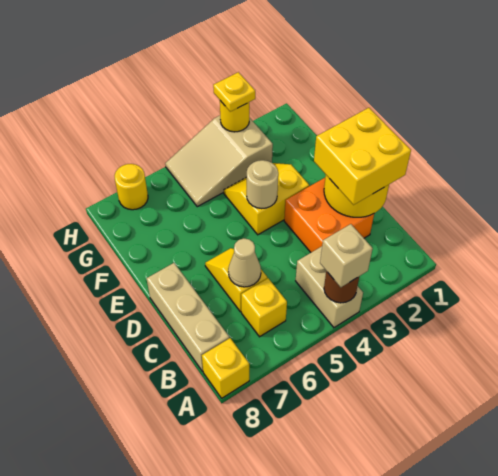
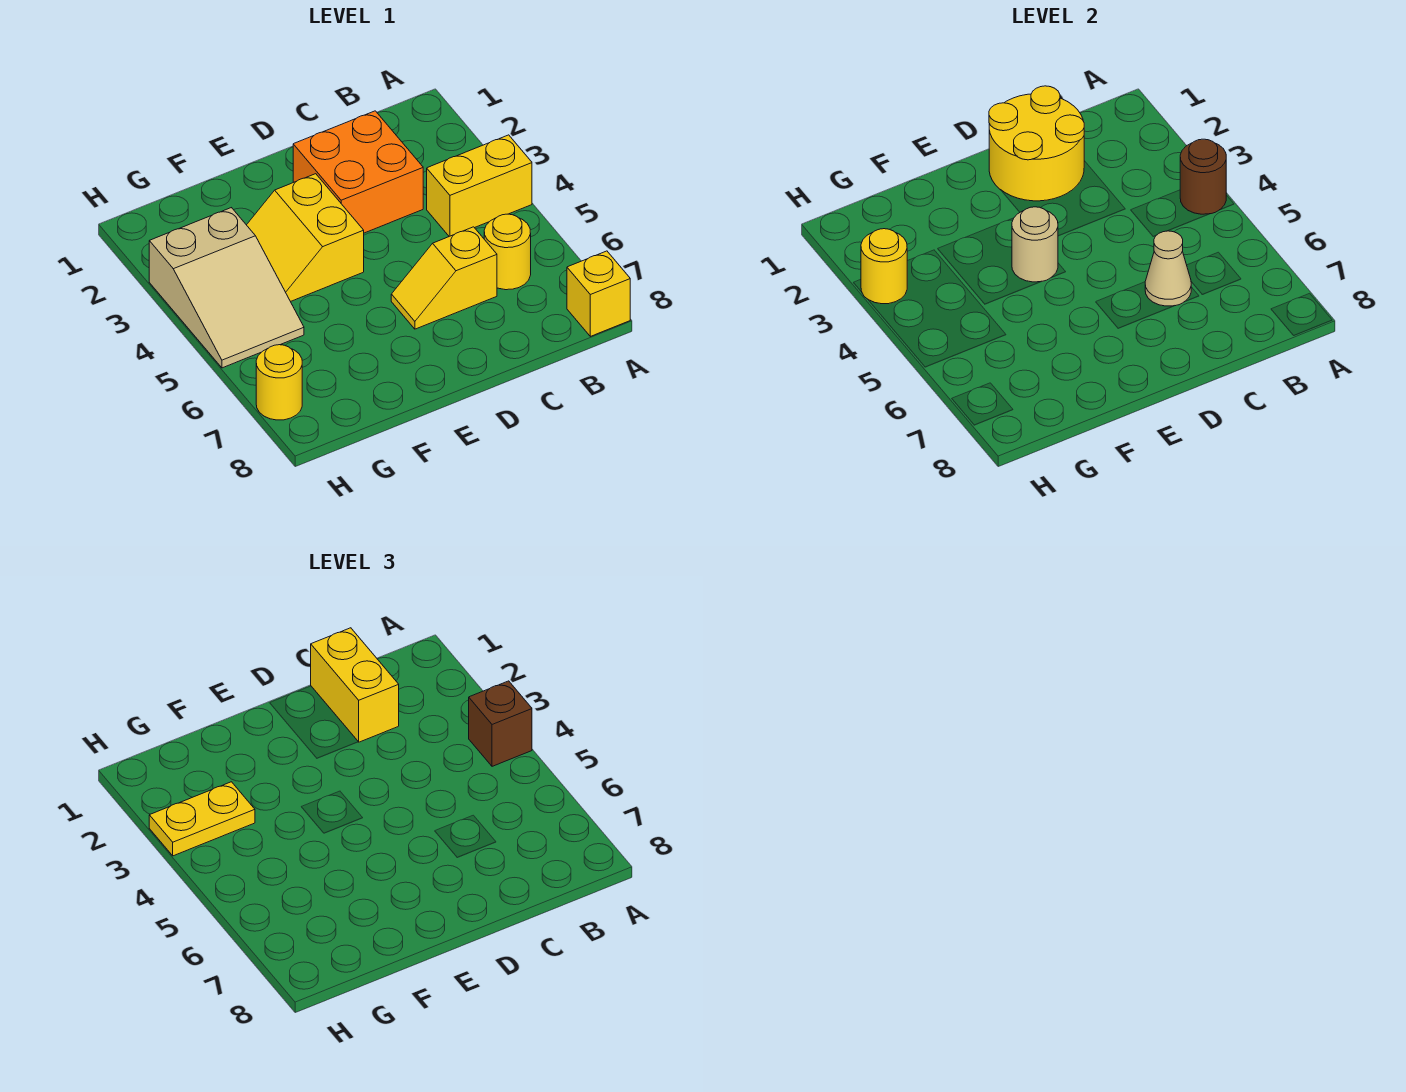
tan brick A4:B4 level 1 -> yellow brick A4:B4 level 1
tan brick A4 level 3 -> brown brick A4 level 3
yellow brick B6 level 1 -> yellow round brick B6 level 1
tan brick B8:D8 level 1 -> none
yellow brick C1:D2 level 3 -> yellow brick C1:C2 level 3
yellow plate H3 level 3 -> yellow plate G3:H3 level 3

